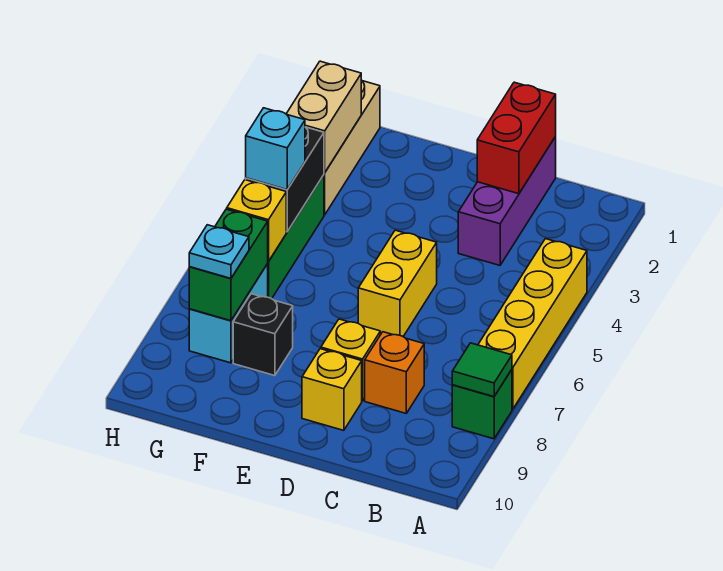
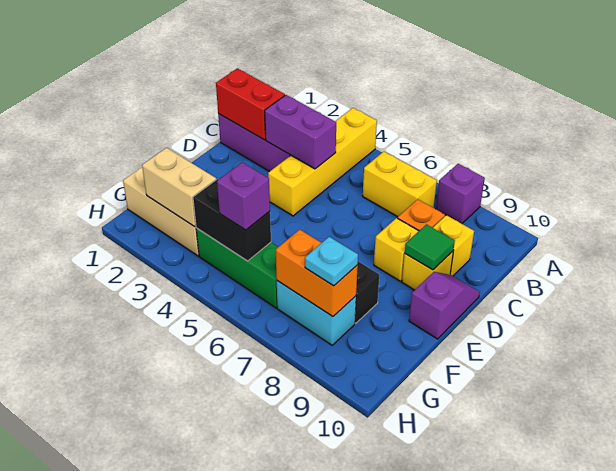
yellow brick A4:A7 level 1 -> yellow brick A4:D4 level 1
green brick A8 level 1 -> purple brick A8 level 1
green tile A8 level 2 -> green tile D9 level 2
none -> purple brick C3:C4 level 2
yellow brick D5:D6 level 1 -> yellow brick B6:B7 level 1
none -> purple slope D10:E10 level 1 top E
cyan brick G5 level 3 -> purple brick G5 level 3
yellow brick G6 level 2 -> yellow brick C9 level 1
green brick G7:G8 level 2 -> orange brick G7:G8 level 2

